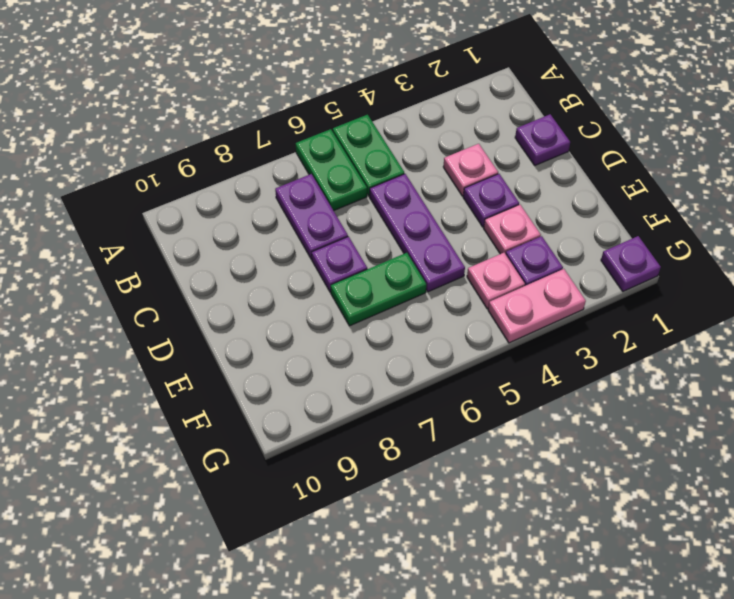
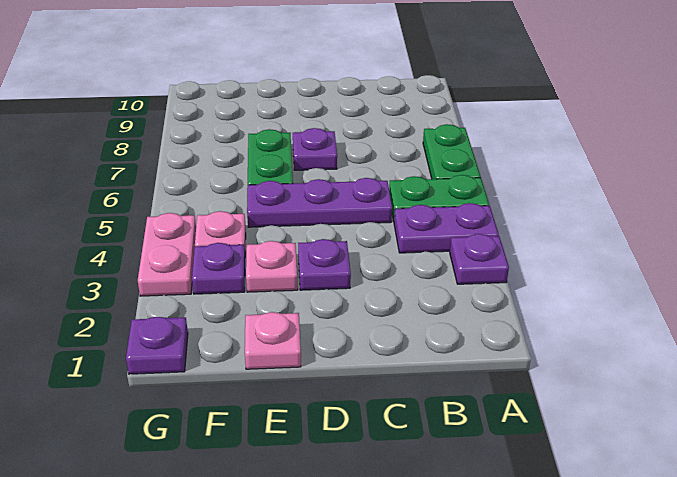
green plate A6:B6 level 1 -> green plate A6:A7 level 1
purple plate B7:C7 level 1 -> purple plate A4:B4 level 1
purple plate C1 level 1 -> purple plate A3 level 1
pink plate C3 level 1 -> pink plate E1 level 1

